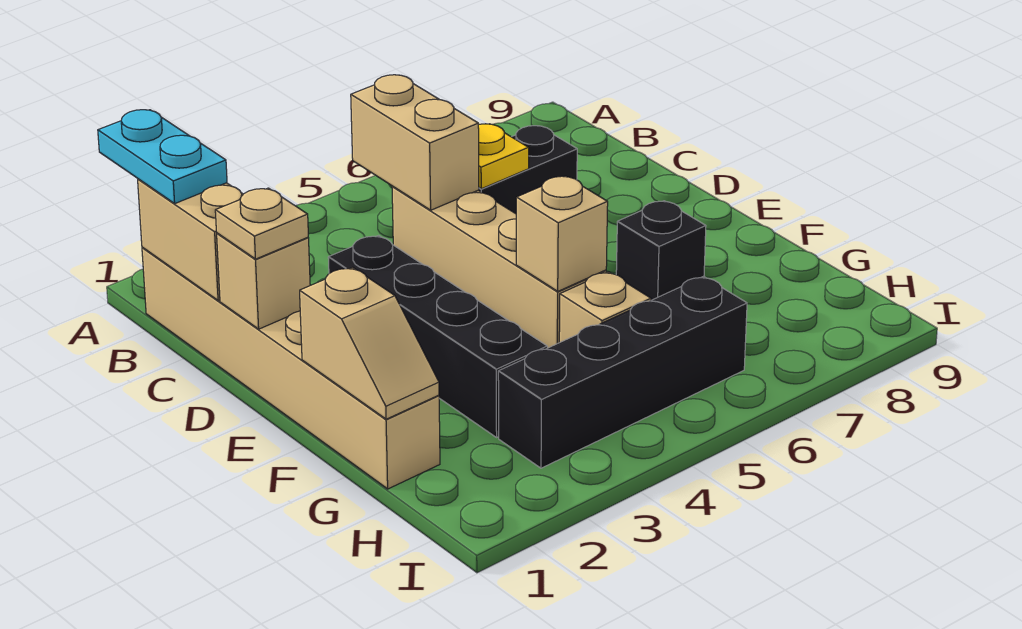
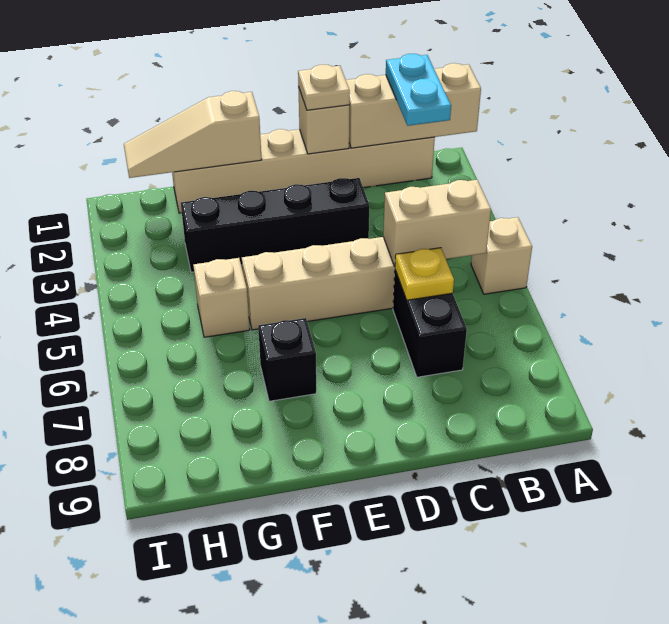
cyan plate A1:B1 level 3 -> cyan plate B1:B2 level 3
tan brick B1:C1 level 2 -> tan brick A1:C1 level 2
tan slope F1:G1 level 2 top F -> tan slope F1:H1 level 2 top F
tan brick F5 level 2 -> tan brick A5 level 1
black brick H3:H6 level 1 -> none

